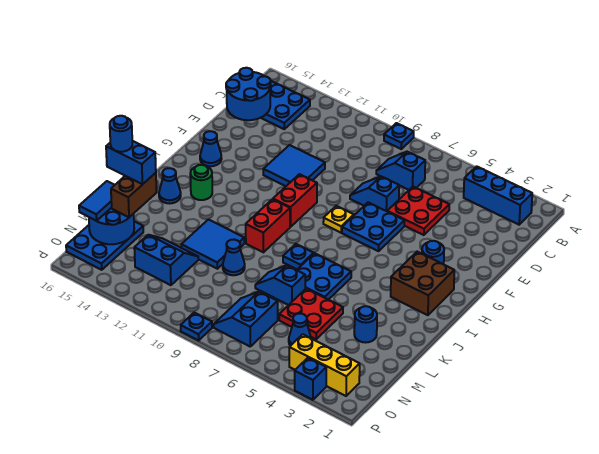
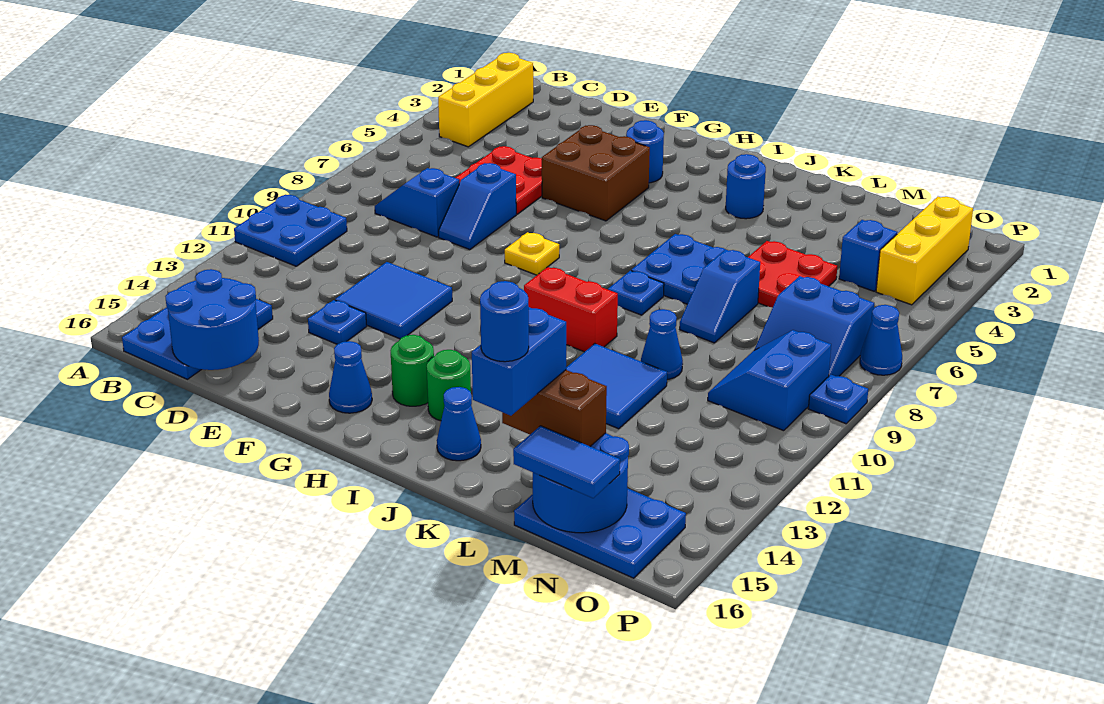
blue plate A9 level 1 -> blue plate E13 level 1
blue brick B2:B4 level 1 -> yellow brick B2:B4 level 1
blue slope C7:C8 level 1 top 7 -> blue slope C8:D8 level 1 top D
blue plate F6:G7 level 1 -> blue plate A10:B11 level 1
red brick G10:H10 level 1 -> none
brown brick H2:I3 level 1 -> brown brick F4:G5 level 1
none -> green round brick H14 level 1
blue round brick L3 level 1 -> blue round brick J3 level 1
blue slope M12:N13 level 1 top N -> blue slope N9:O10 level 1 top O
blue cone N5 level 1 -> blue cone P7 level 1
blue brick P3 level 1 -> blue brick N4 level 1

